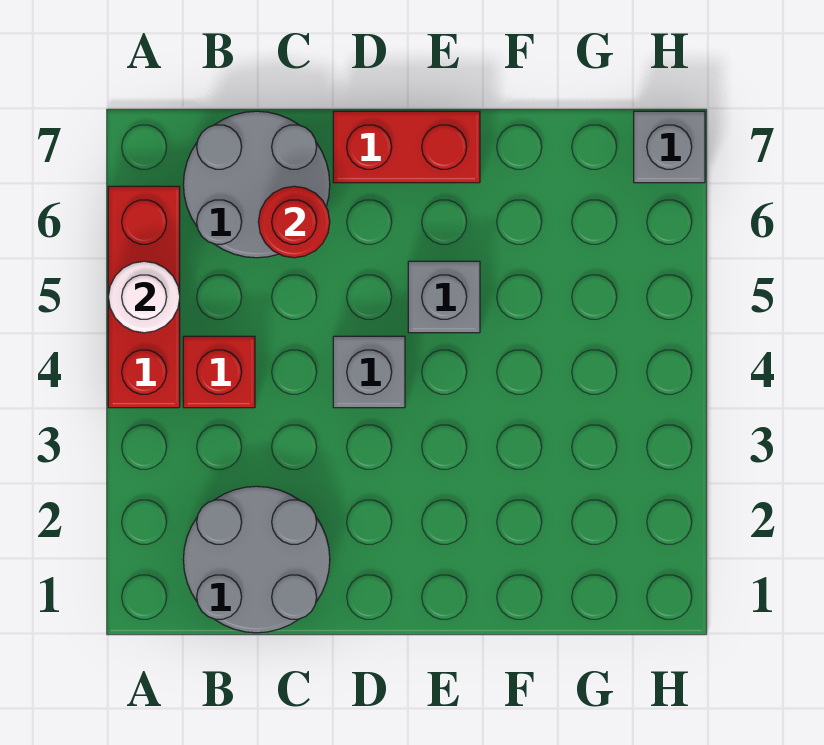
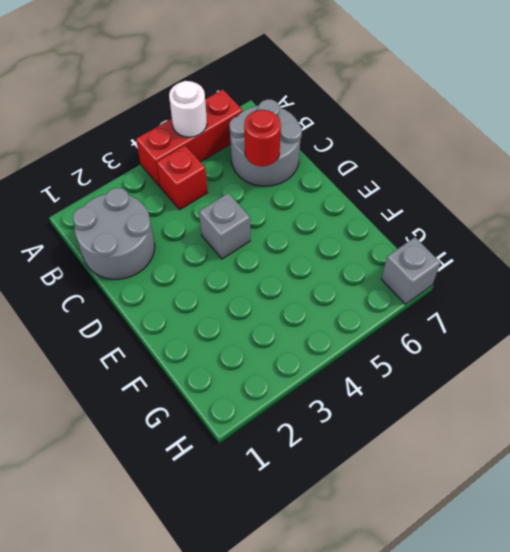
red brick D7:E7 level 1 -> none
grey brick E5 level 1 -> none

